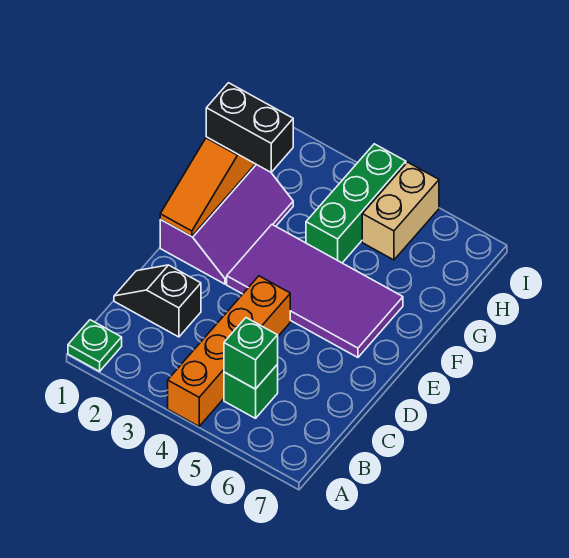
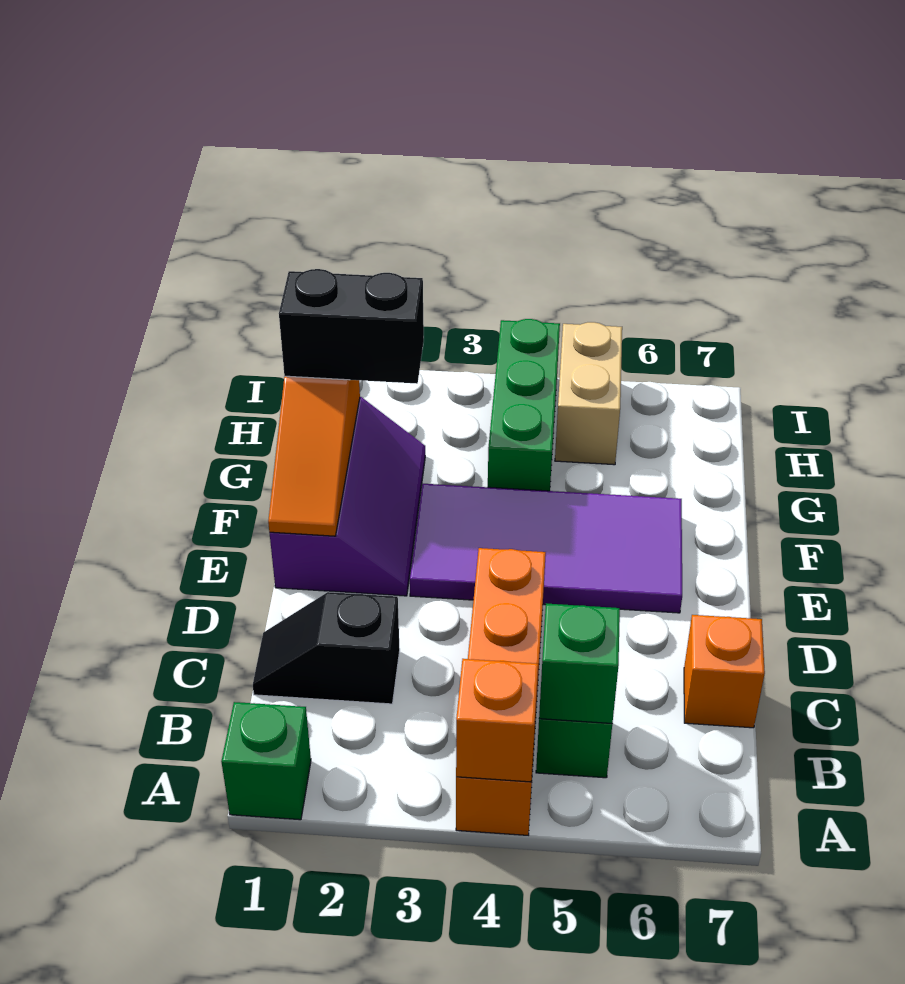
green plate A1 level 1 -> green brick A1 level 1
none -> orange brick A4 level 2
none -> orange brick C7 level 1

